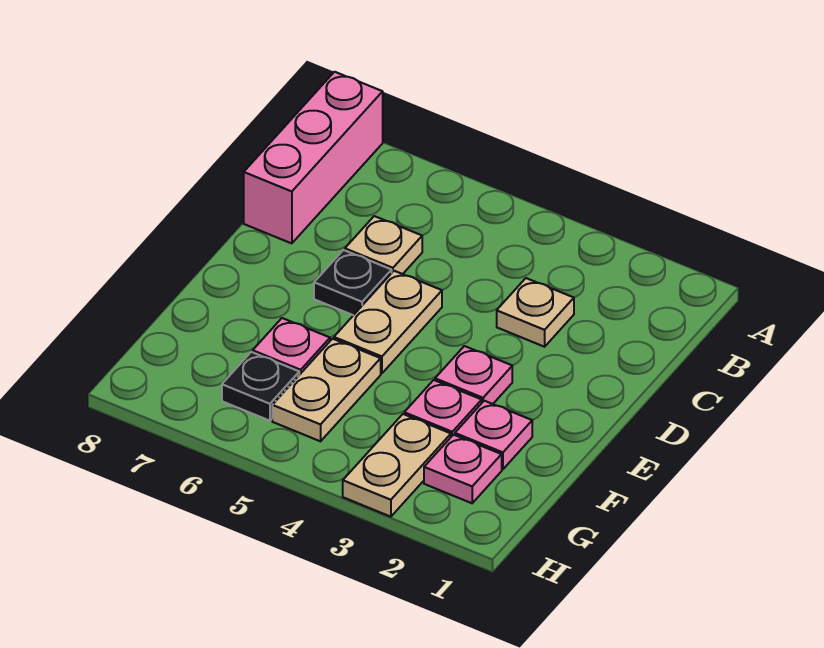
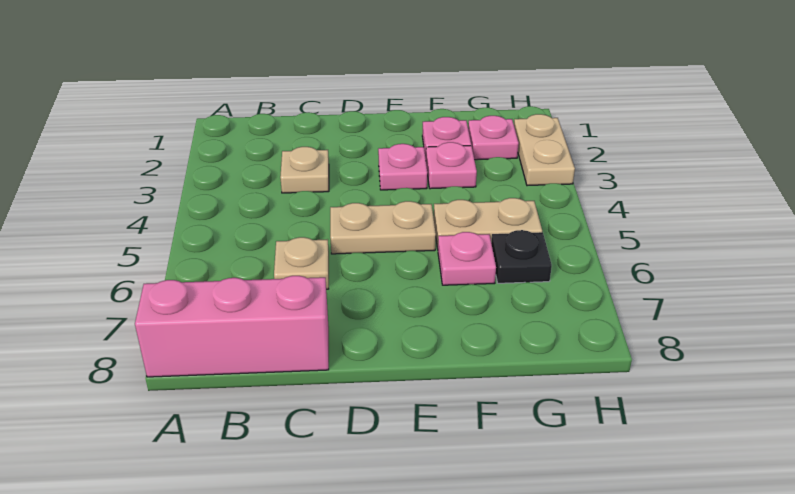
black plate D6 level 1 -> none
tan plate G3:H3 level 1 -> tan plate H2:H3 level 1

